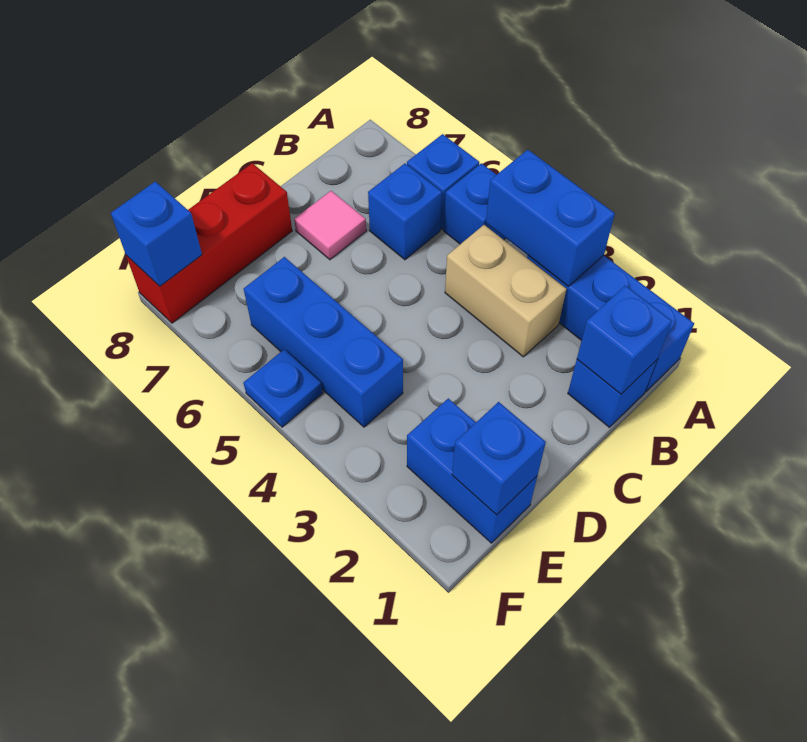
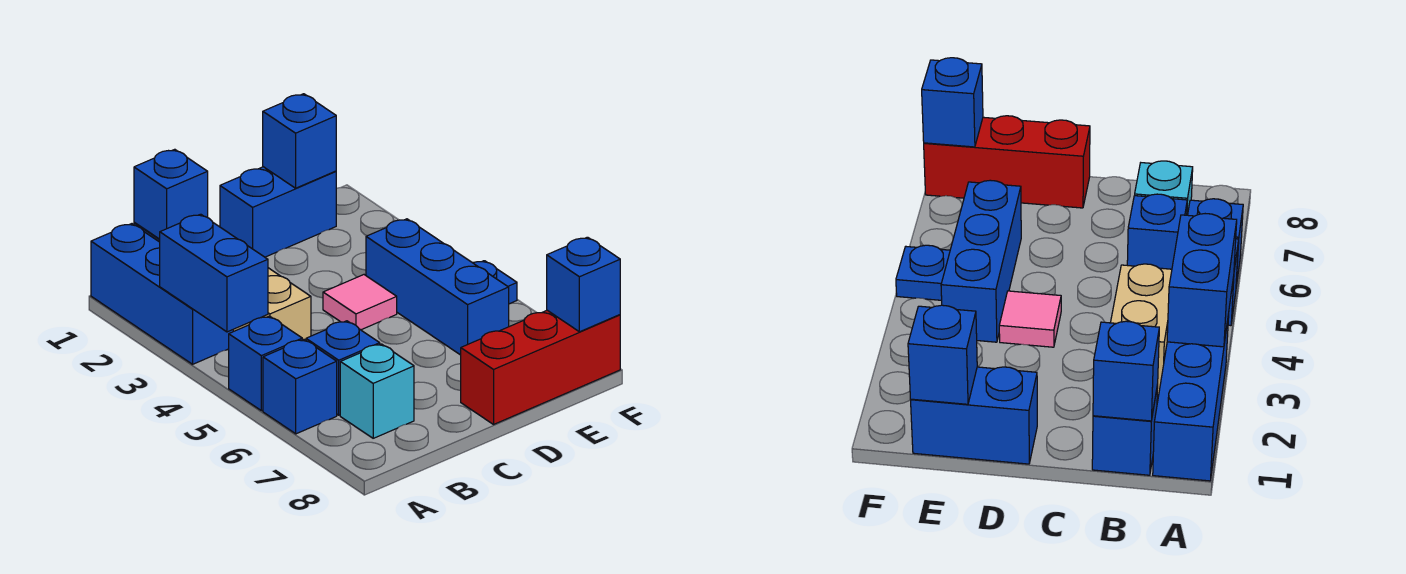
none -> cyan brick B7 level 1
pink tile C7 level 1 -> pink tile D4 level 1
blue brick E1:E2 level 1 -> blue brick D1:E1 level 1

